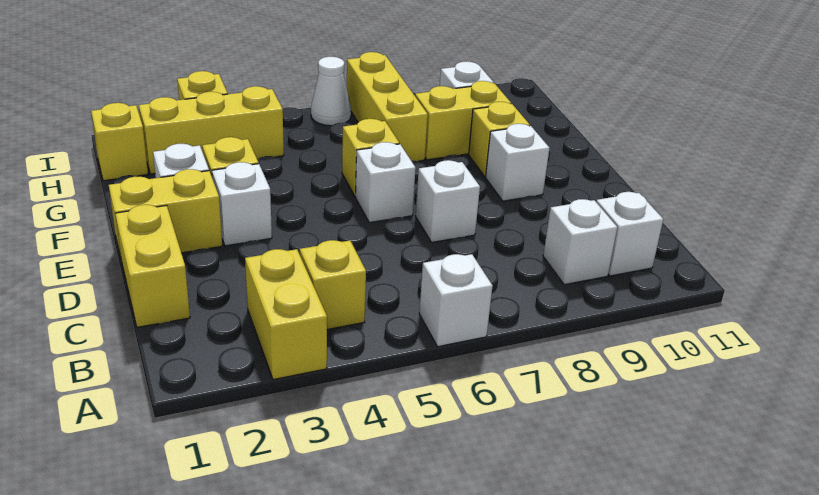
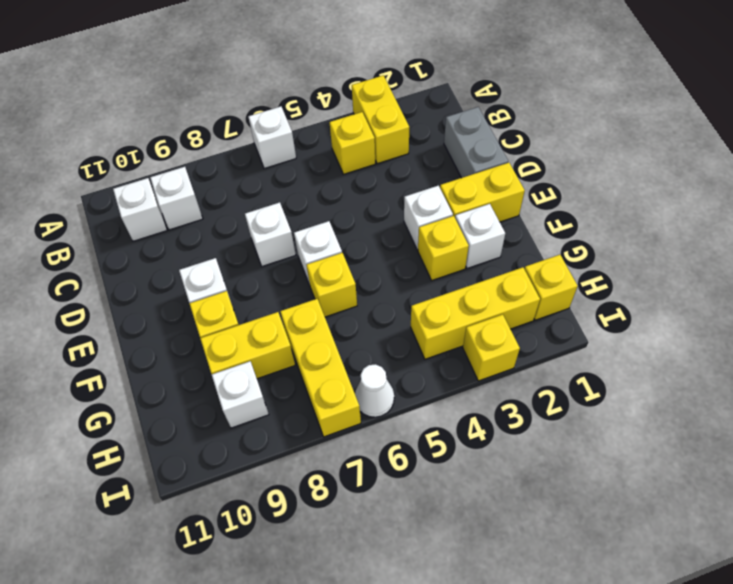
yellow brick C1:D1 level 1 -> grey brick C1:D1 level 1

